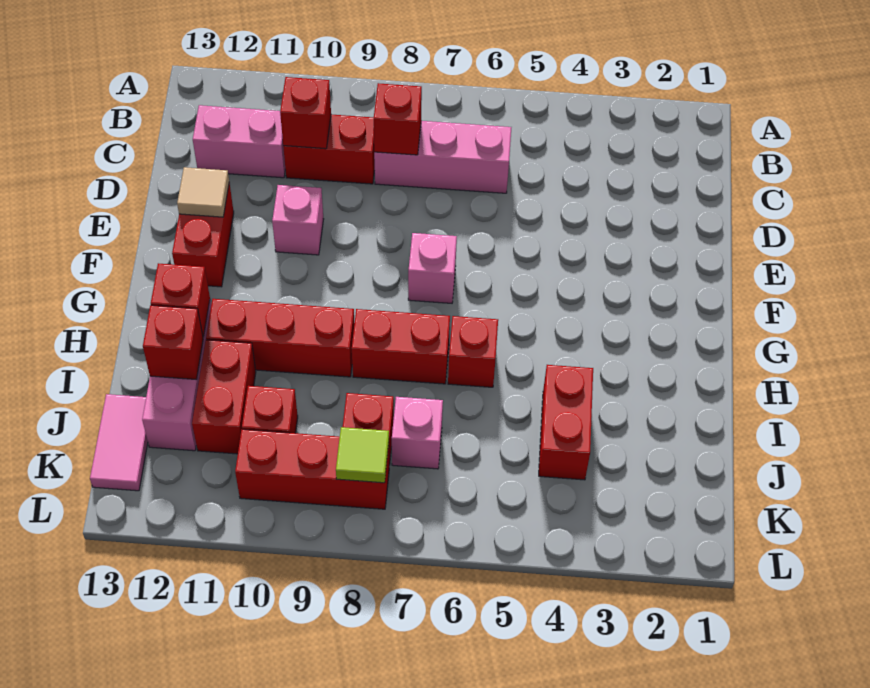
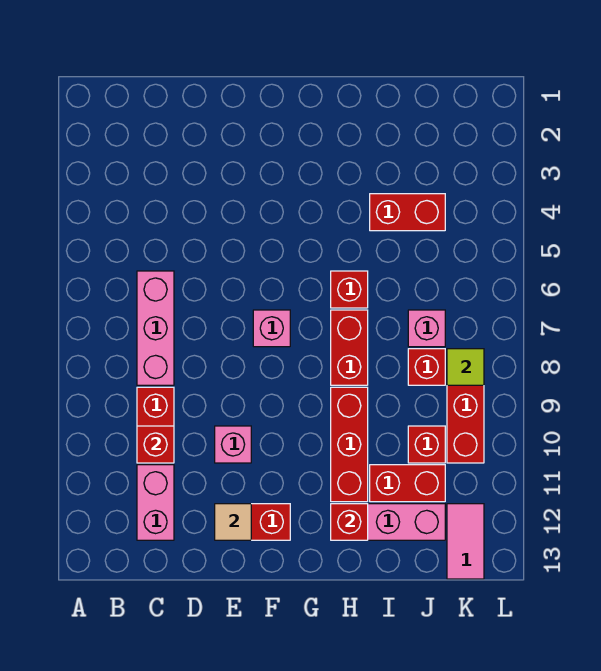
red brick C8 level 2 -> none
red brick I12 level 2 -> none
pink tile J13:K13 level 1 -> pink tile K12:K13 level 1

